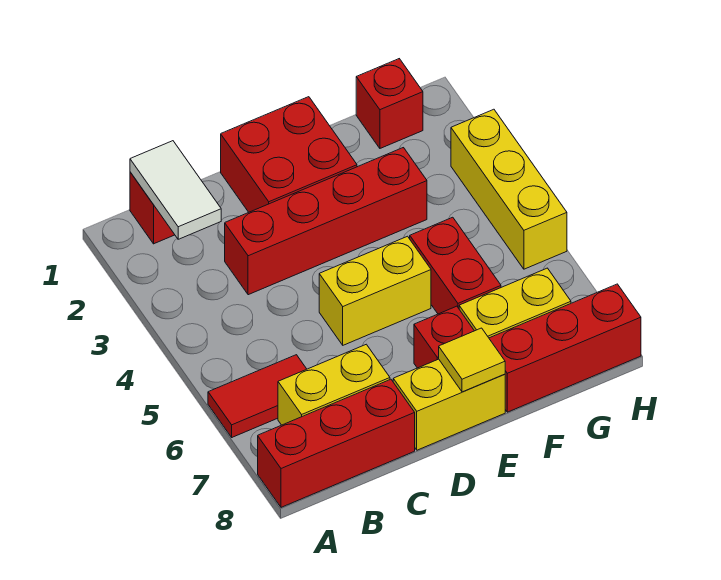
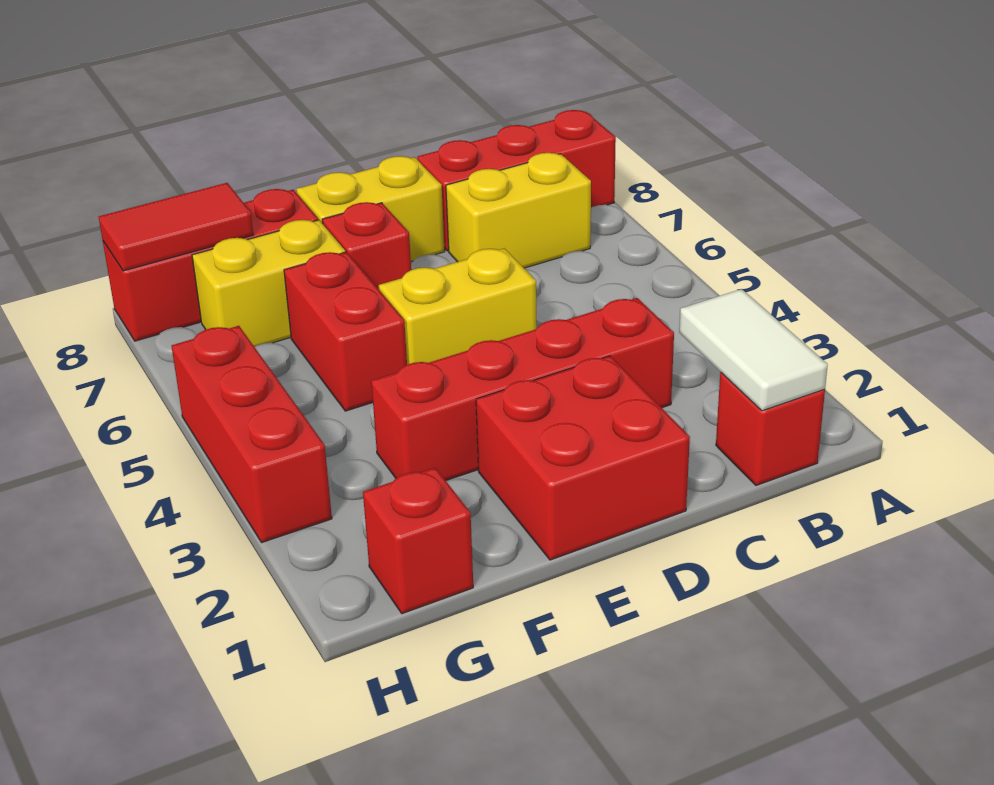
red tile A6:B6 level 1 -> red tile G8:H8 level 2
yellow tile E8 level 2 -> none
yellow brick H3:H5 level 1 -> red brick H3:H5 level 1

